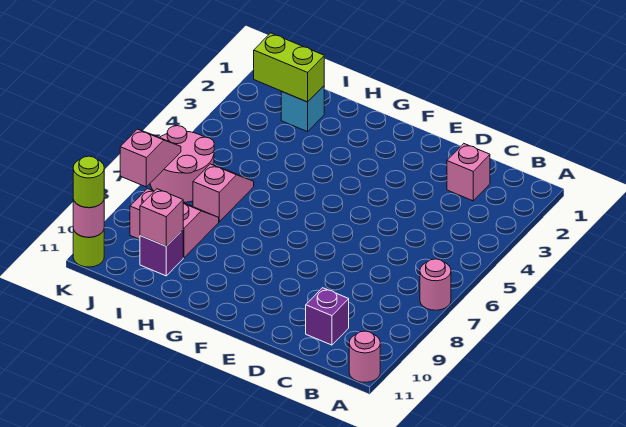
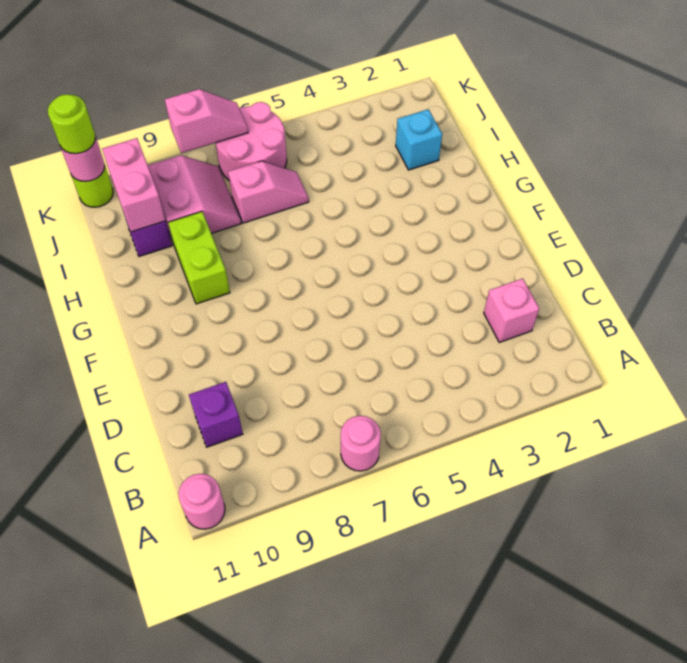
lime brick I2:J2 level 2 -> lime brick G9:H9 level 1
pink brick I10 level 2 -> pink brick I10:J10 level 2

